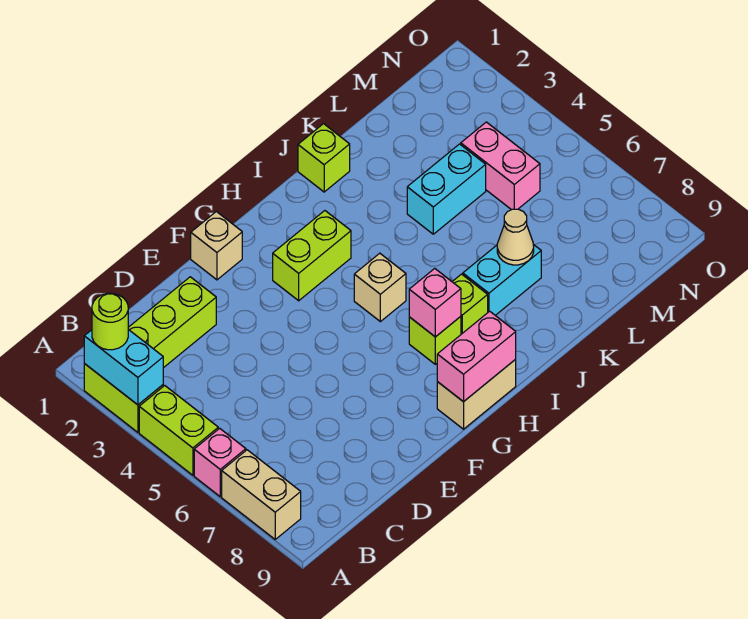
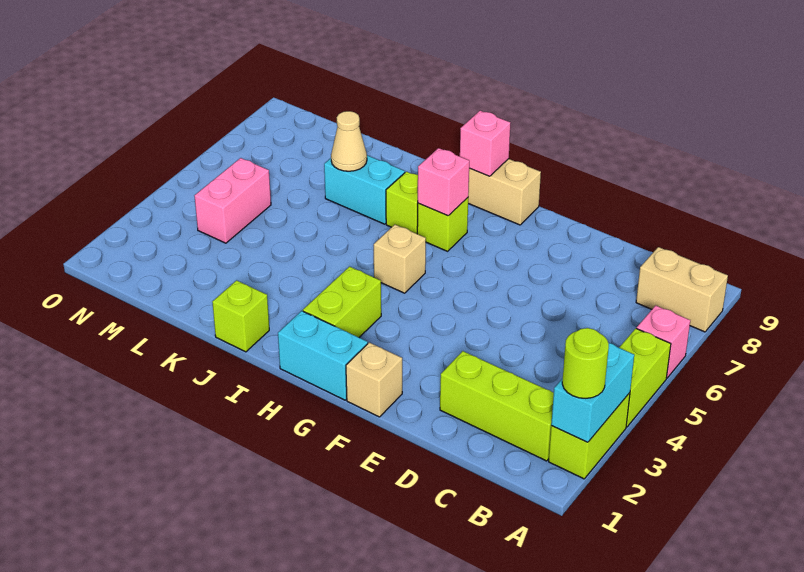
tan brick A7:A8 level 1 -> tan brick A8:B8 level 1
lime brick G3:H3 level 1 -> lime brick H2:H3 level 1
pink brick G9:H9 level 2 -> pink brick H9 level 2
cyan brick K4:L4 level 1 -> cyan brick G1:H1 level 1

